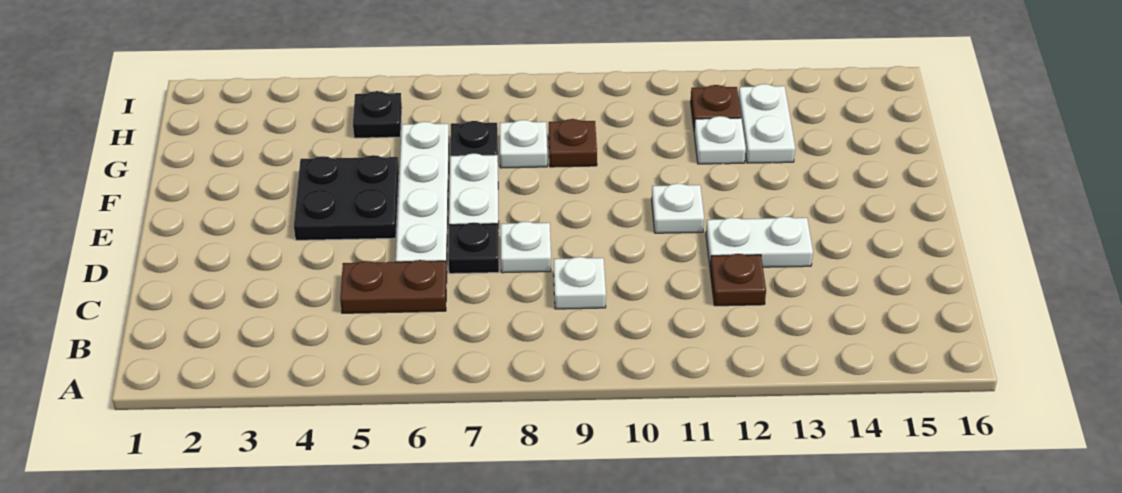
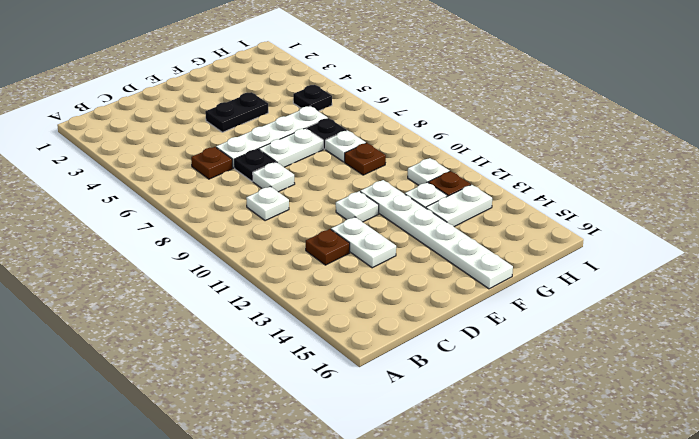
brown plate C5:C6 level 1 -> brown plate C6 level 1
black plate E4:F5 level 1 -> black plate E4:F4 level 1
none -> white plate F11:F16 level 1
none -> white plate H11 level 1

